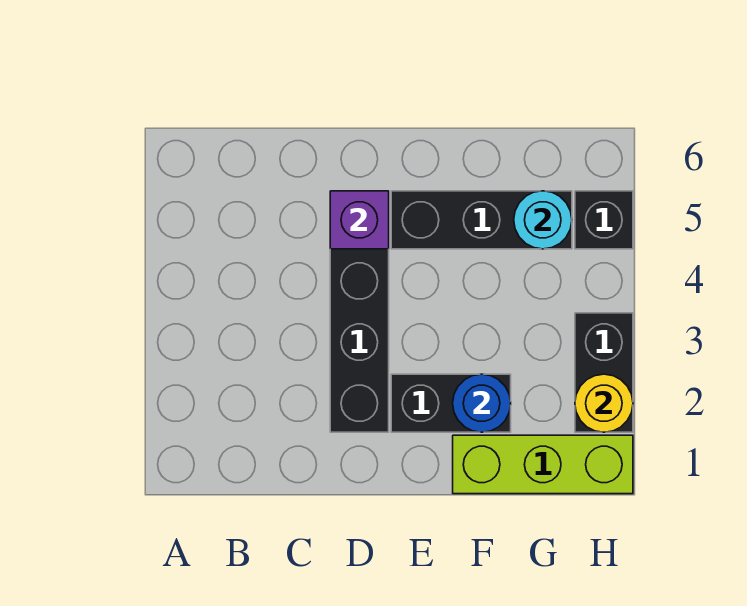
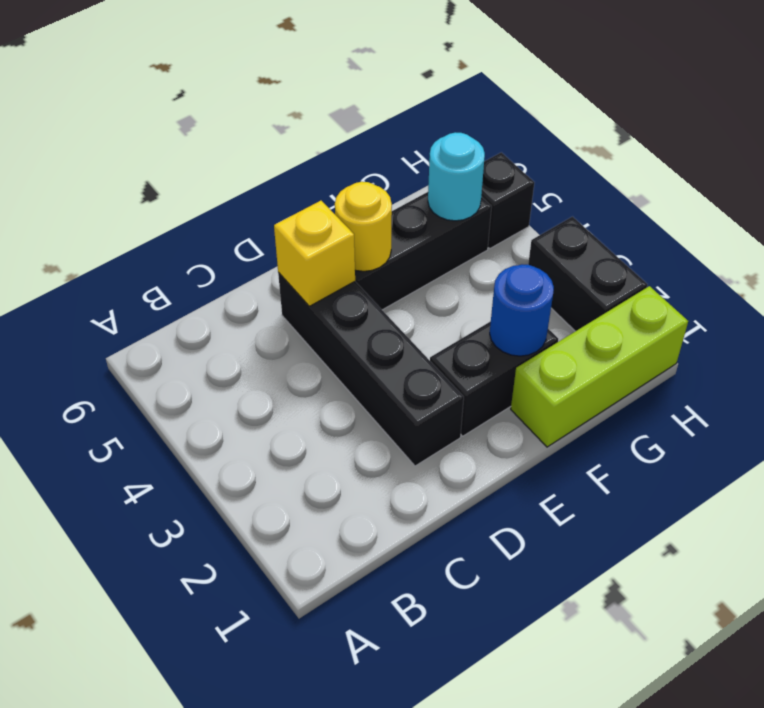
purple brick D5 level 2 -> yellow brick D5 level 2
yellow round brick H2 level 2 -> yellow round brick E5 level 2

